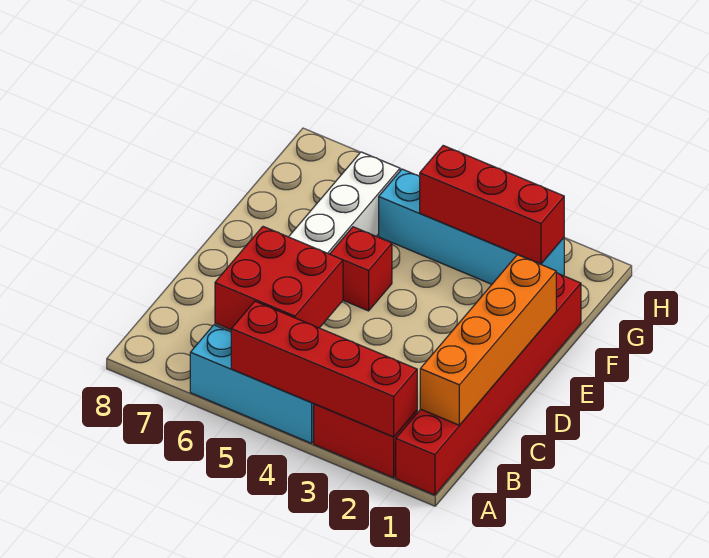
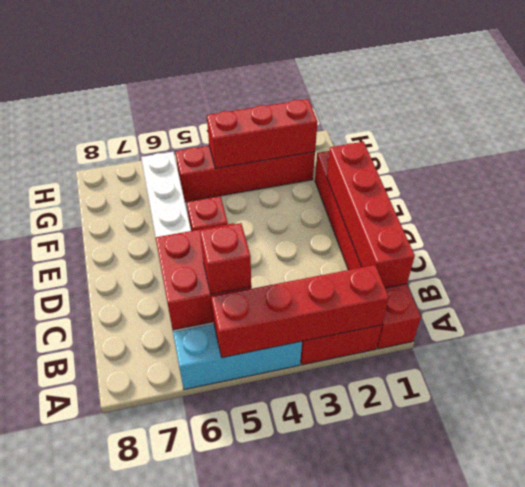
orange brick B1:E1 level 2 -> red brick B1:E1 level 2
none -> red brick B5 level 3
cyan brick G2:G5 level 1 -> red brick G2:G5 level 1

